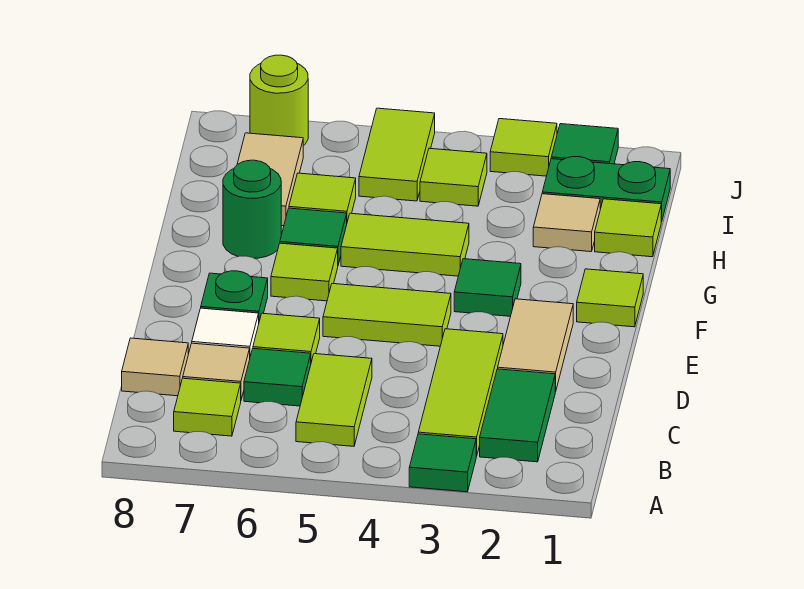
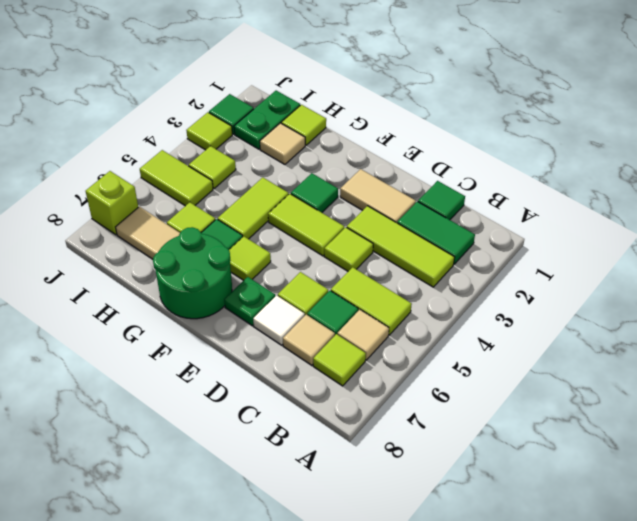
green tile A3 level 1 -> green tile C1 level 1
tan tile C8 level 1 -> tan tile B6 level 1
lime tile E4:E5 level 1 -> lime tile E4:F4 level 1
lime tile F1 level 1 -> lime tile D4 level 1
green round brick G7 level 1 -> green round brick F7:G8 level 1
lime round brick J7 level 1 -> lime brick J7 level 1

